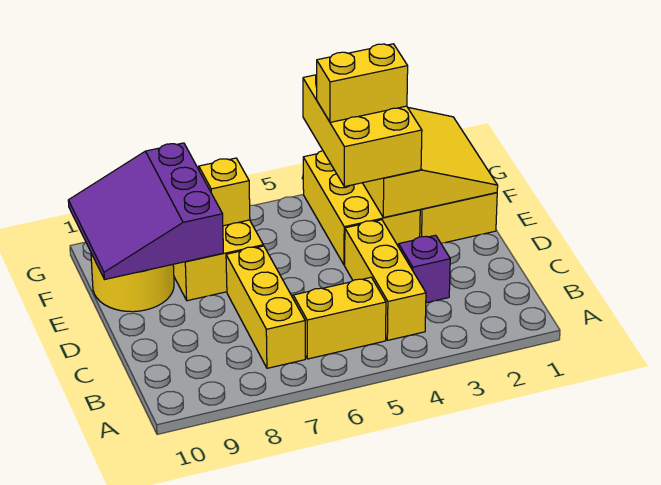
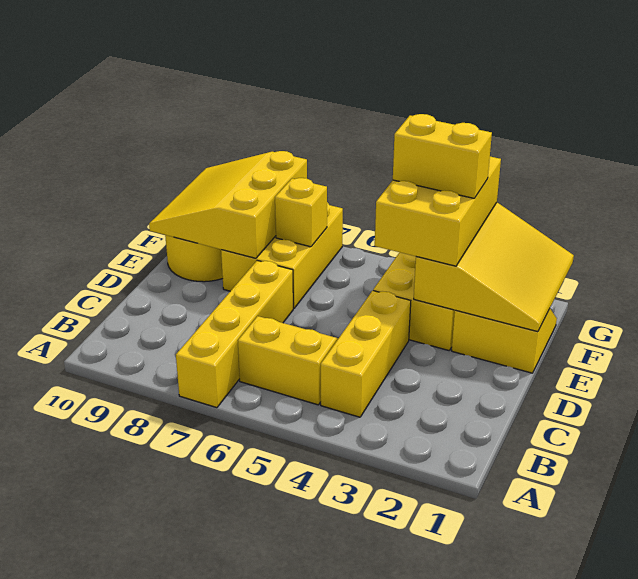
yellow brick B7:D7 level 1 -> yellow brick A7:D7 level 1
purple brick C3 level 1 -> none
purple slope E8:G10 level 2 top 8 -> yellow slope E8:G10 level 2 top 8

